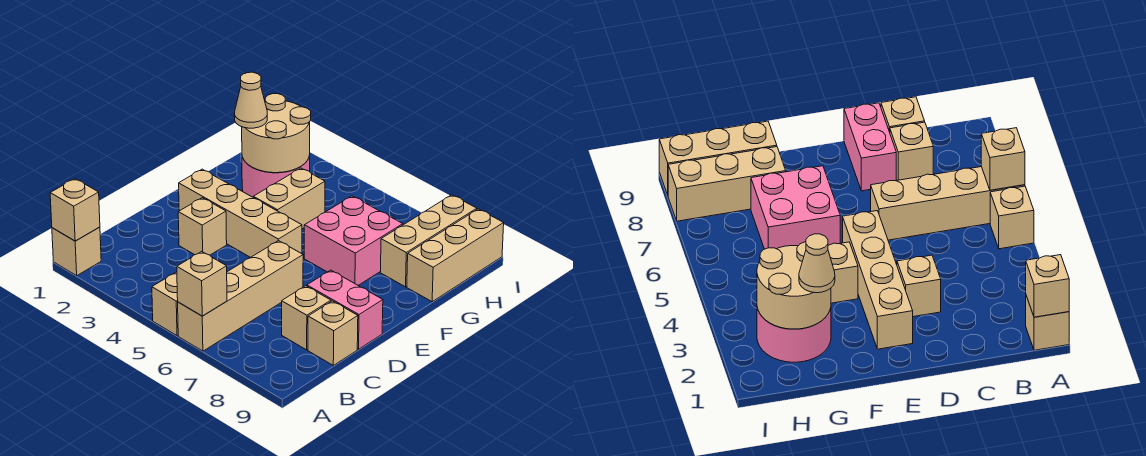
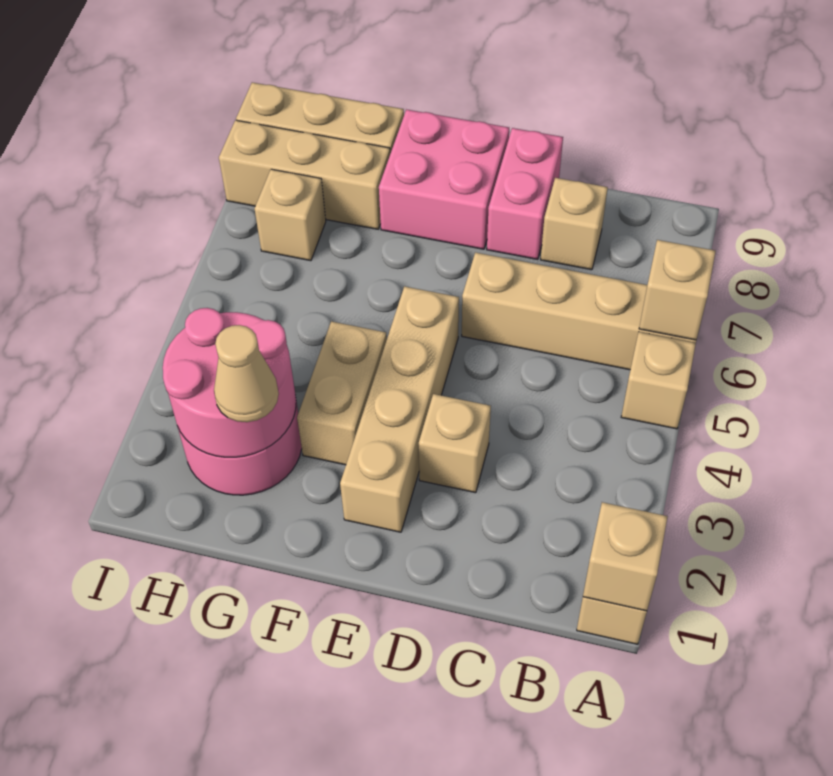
tan brick C9 level 1 -> tan brick H7 level 1
tan brick F4:G4 level 1 -> tan brick F3:F4 level 1
pink brick F6:G7 level 1 -> pink brick E8:F9 level 1
tan round brick G2:H3 level 2 -> pink round brick G2:H3 level 2

